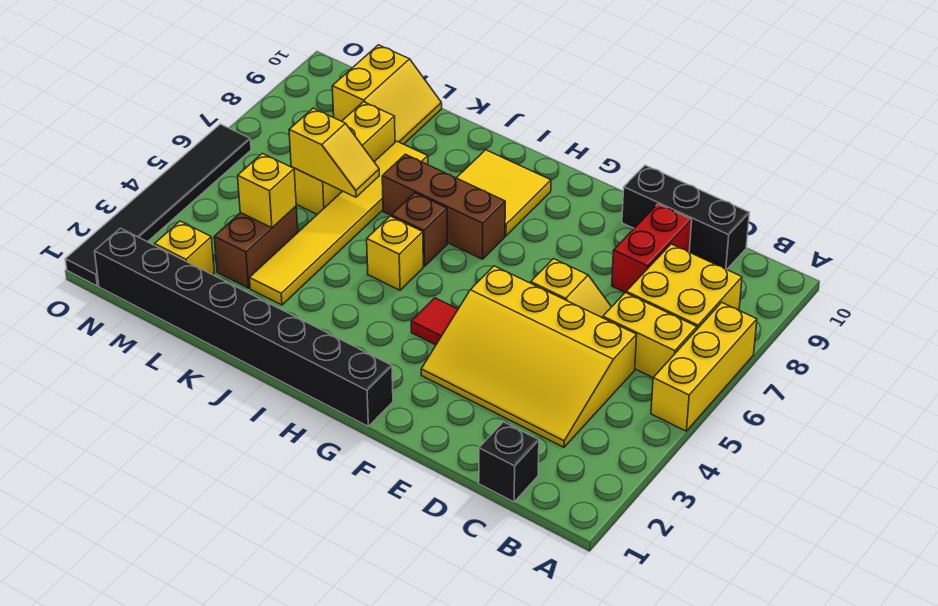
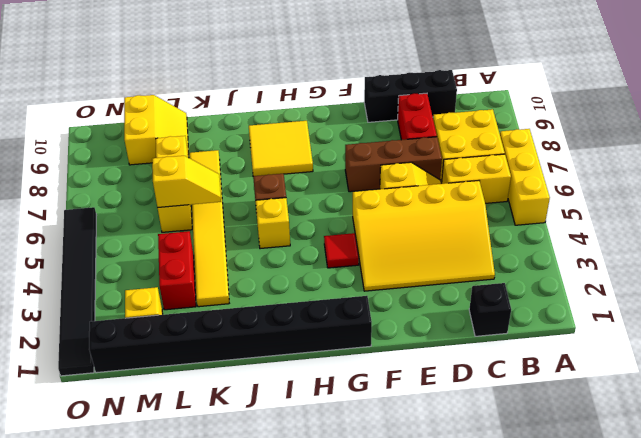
brown brick H7:J7 level 1 -> brown brick D7:F7 level 1
brown brick L3:L4 level 1 -> red brick L3:L4 level 1
yellow brick L4 level 2 -> none

